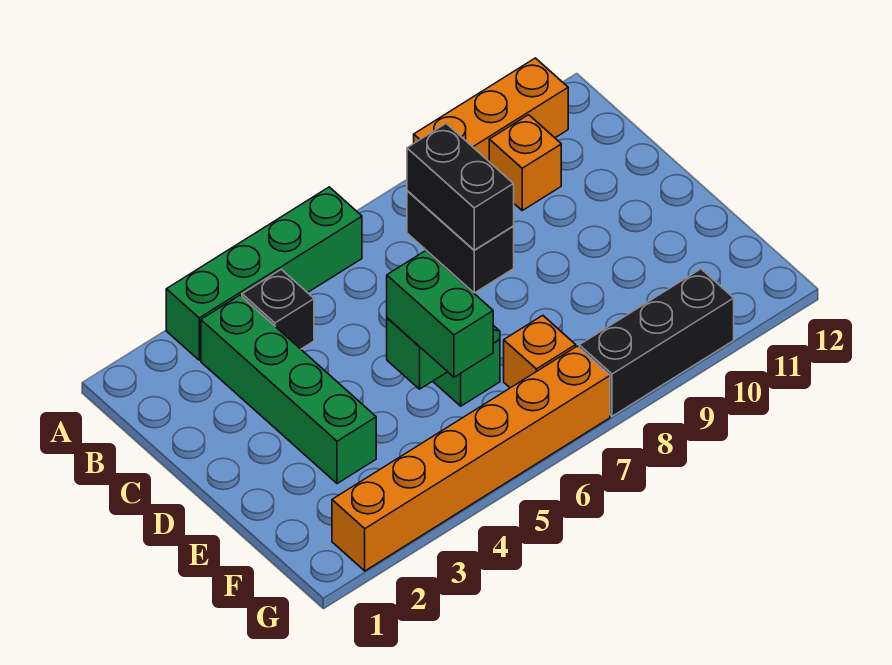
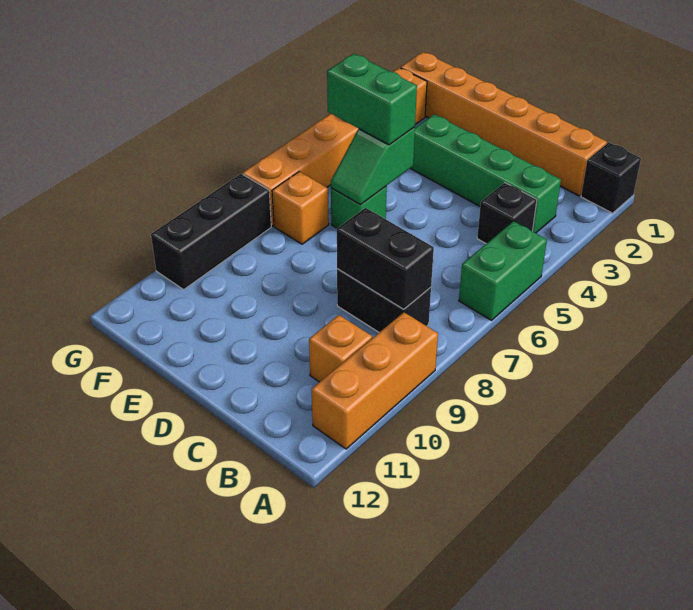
none -> black brick A1 level 1
green brick A3:A6 level 1 -> green brick A5:A6 level 1
none -> orange brick B1:G1 level 1

